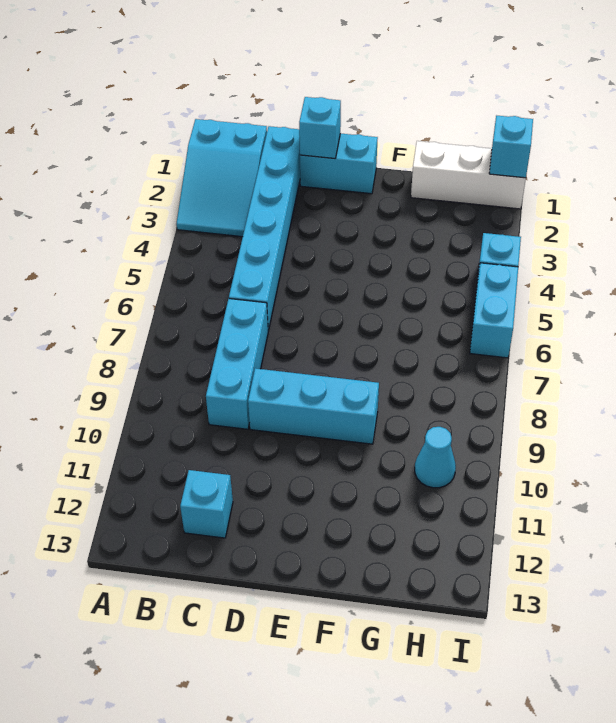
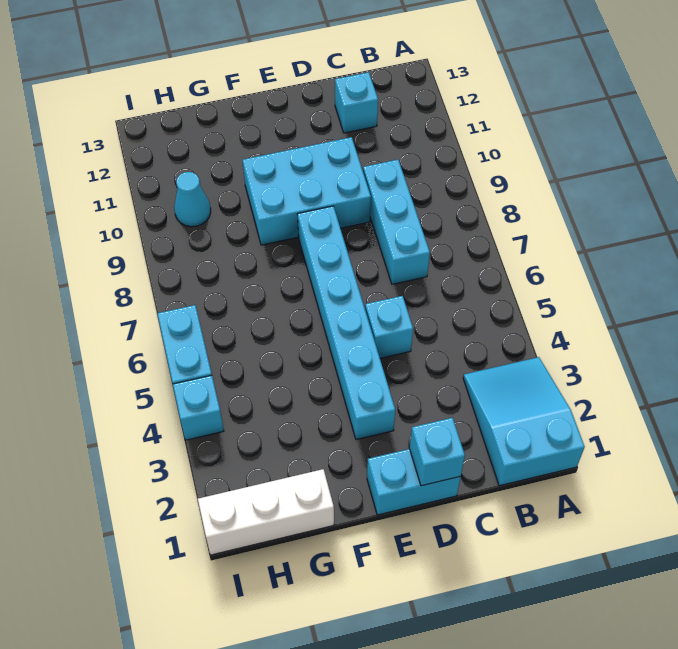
cyan brick C1:C6 level 1 -> cyan brick E3:E8 level 1
cyan brick D9:F9 level 1 -> cyan brick D9:F10 level 1
cyan brick I1 level 2 -> cyan brick D5 level 1

